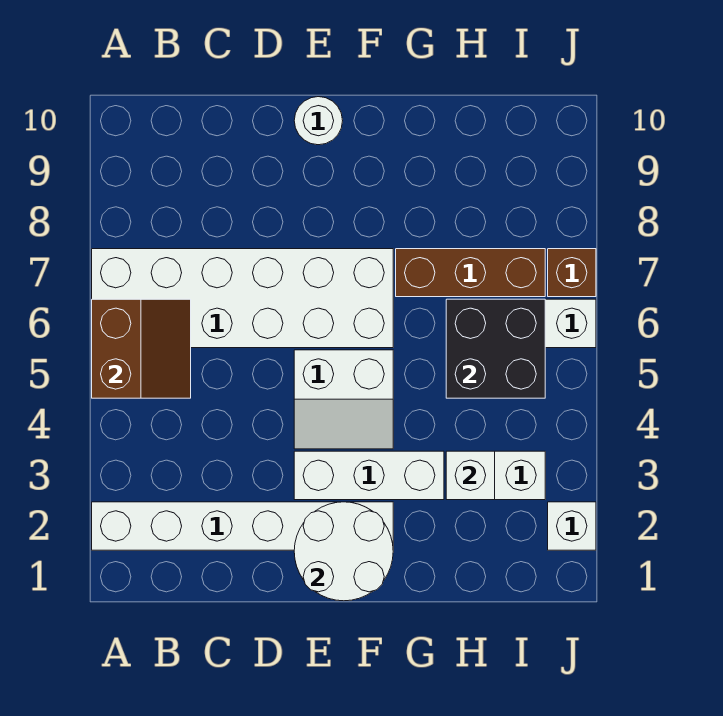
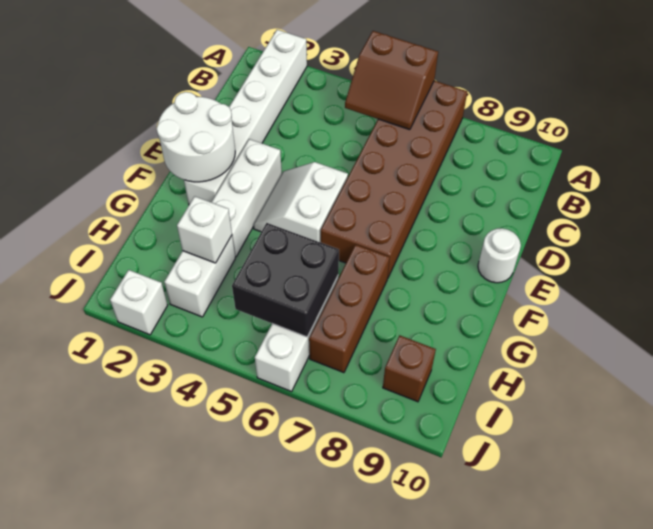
white brick A6:F7 level 1 -> brown brick A6:F7 level 1
brown brick J7 level 1 -> brown brick I9 level 1

